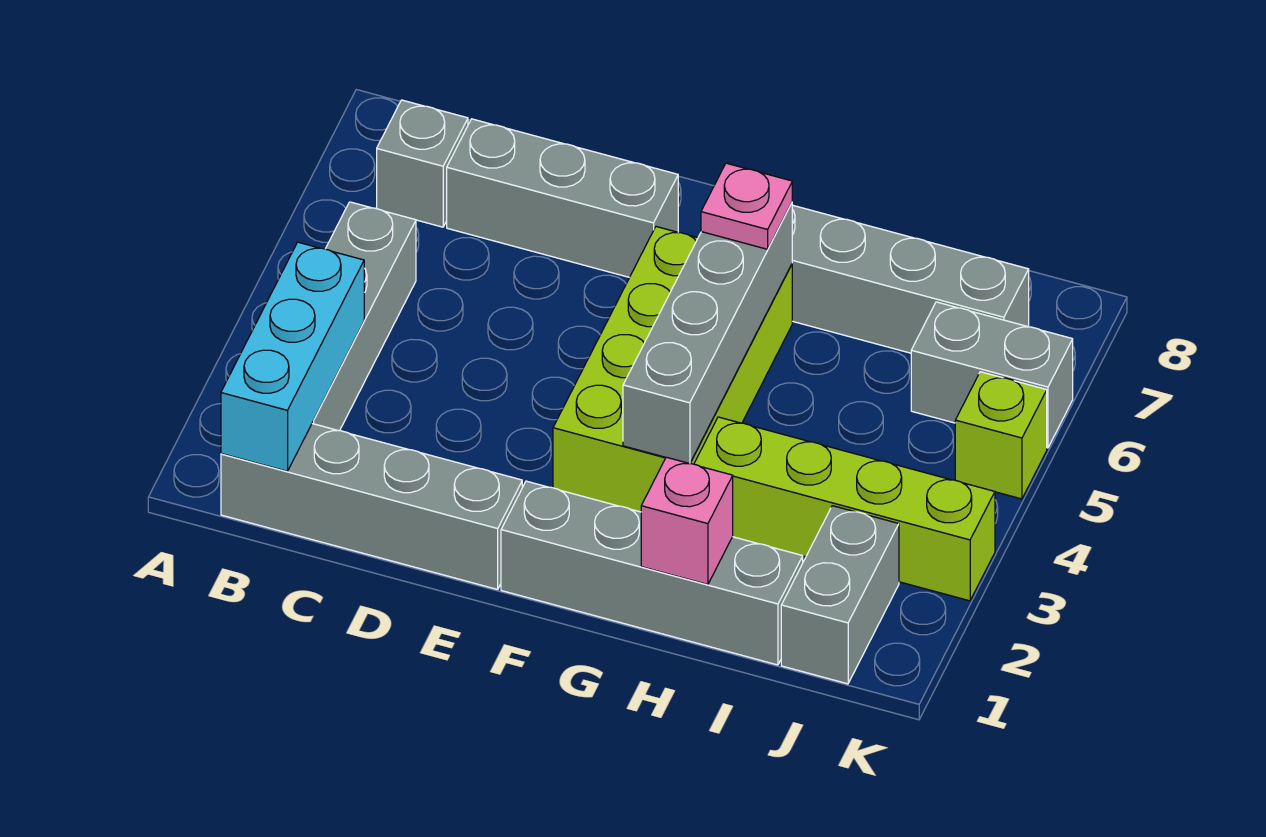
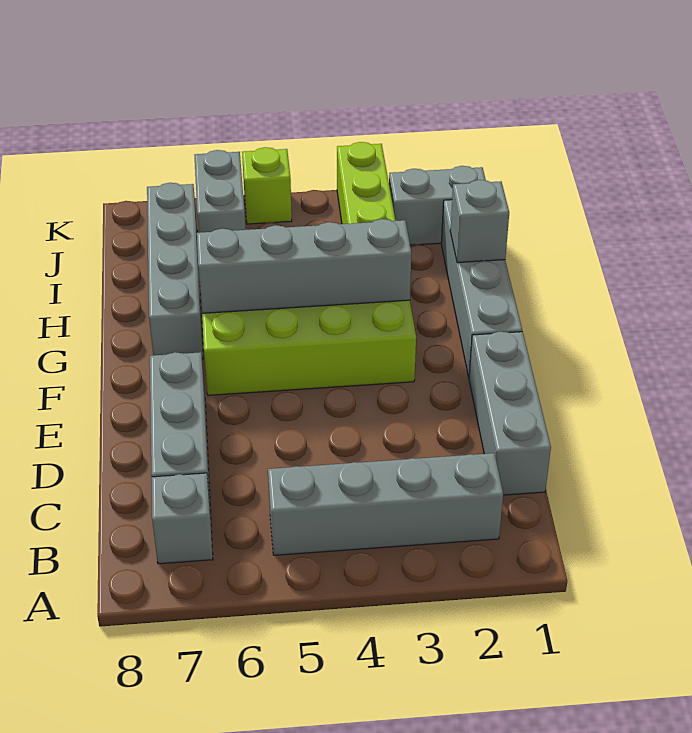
grey brick B1:E1 level 1 -> grey brick C1:E1 level 1
cyan brick B1:B3 level 2 -> none
pink plate G6 level 3 -> none
pink brick H1 level 2 -> grey brick H1 level 2

